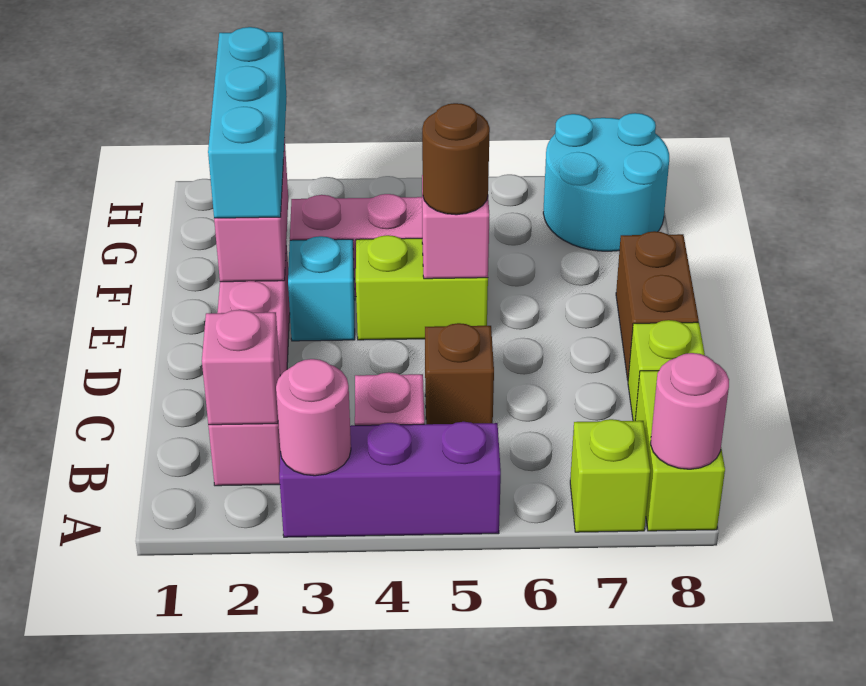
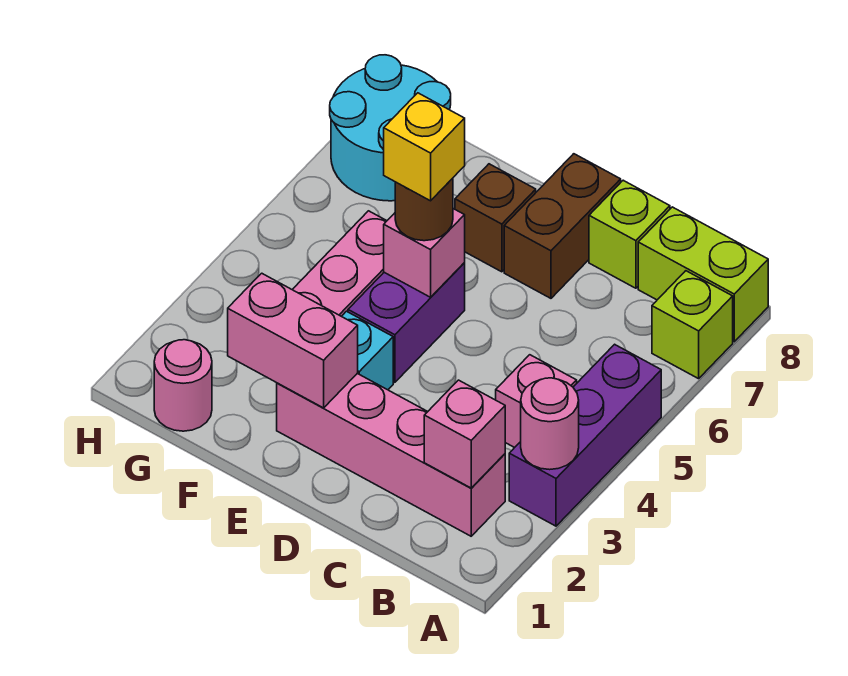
pink round brick A8 level 2 -> pink round brick G1 level 1
brown brick C5 level 1 -> brown brick E7 level 1
brown brick D8:E8 level 1 -> brown brick D7:D8 level 1
cyan brick E2:G2 level 3 -> none
lime brick E4:E5 level 1 -> purple brick E4:E5 level 1
none -> yellow brick E5 level 4

